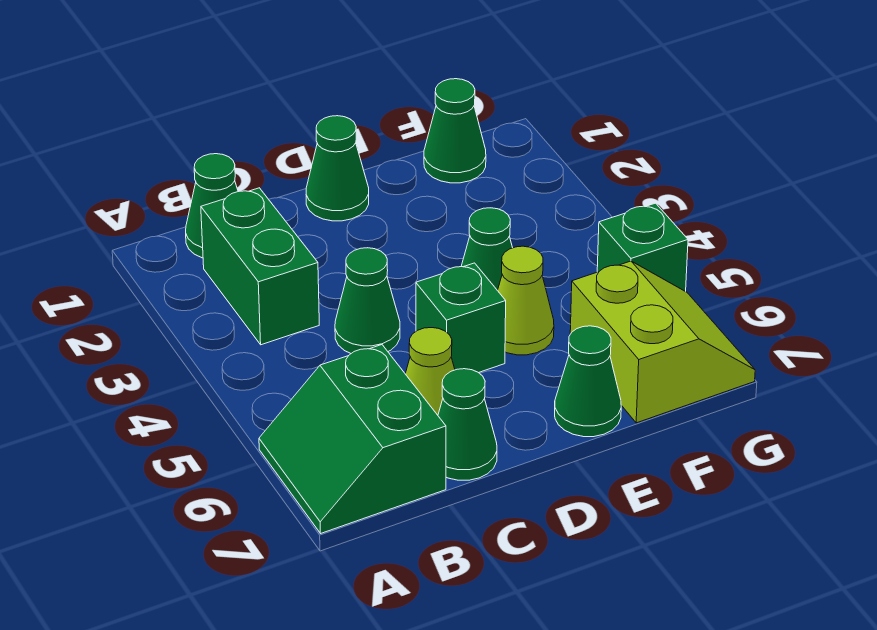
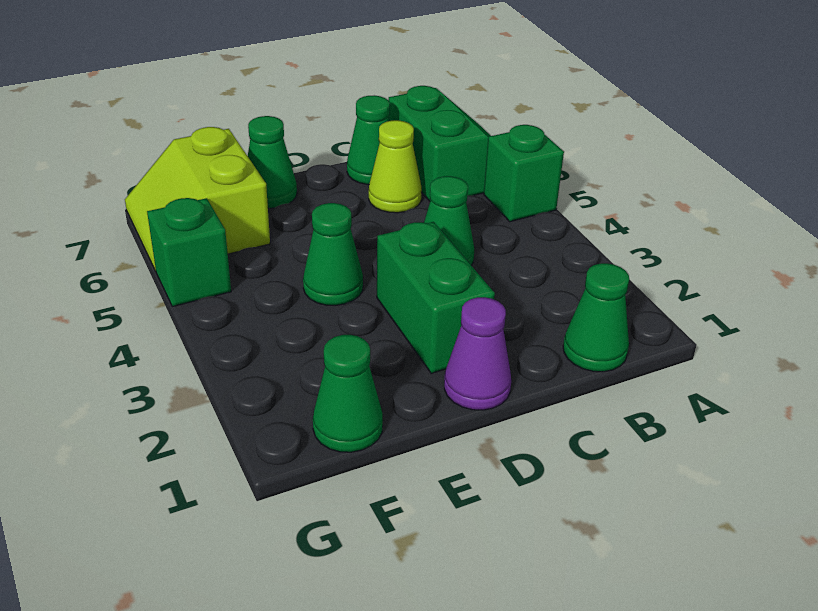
green brick B2:B3 level 1 -> green brick D2:D3 level 1
green cone D1 level 1 -> purple cone D1 level 1
green brick D5 level 1 -> green brick A5 level 1
lime cone E5 level 1 -> none

